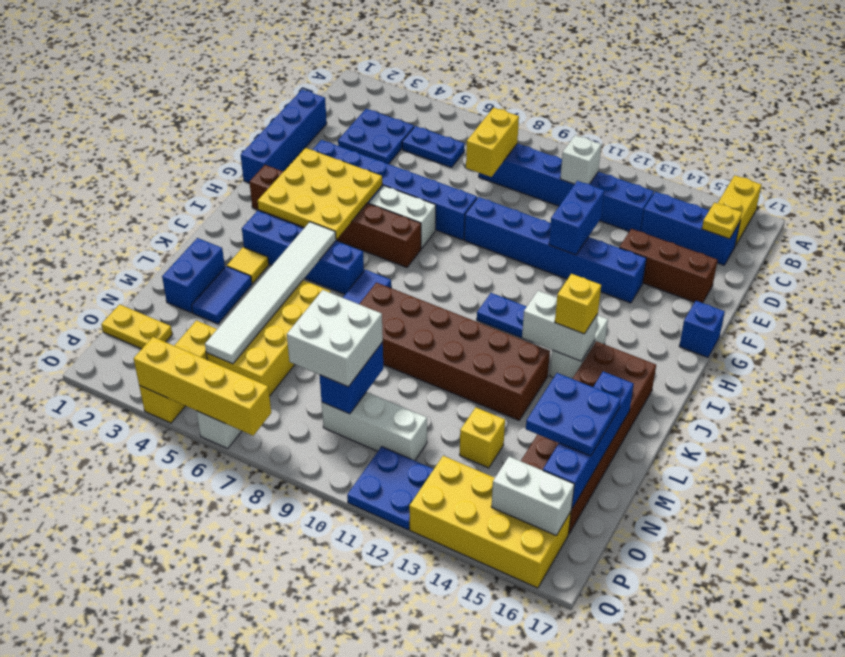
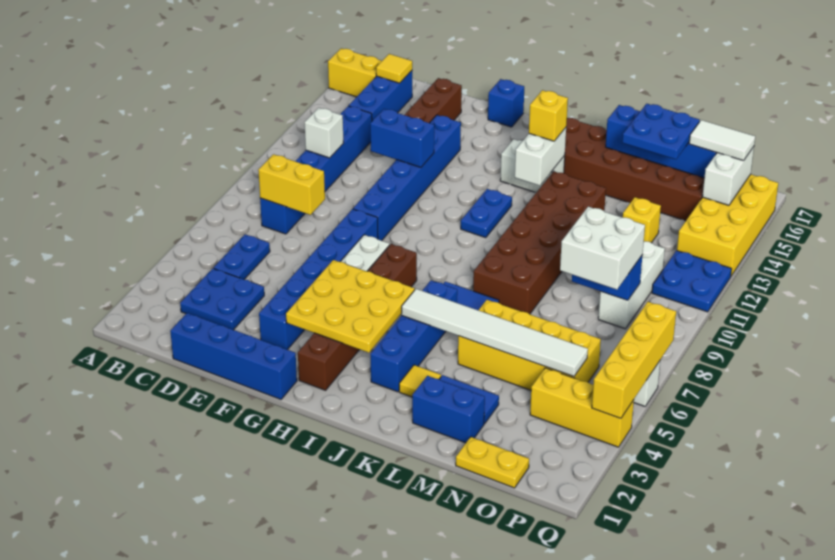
yellow plate C16 level 2 -> yellow tile C16 level 2
yellow plate O1:O2 level 1 -> yellow plate N1:O1 level 1
none -> white tile O16:P16 level 3

